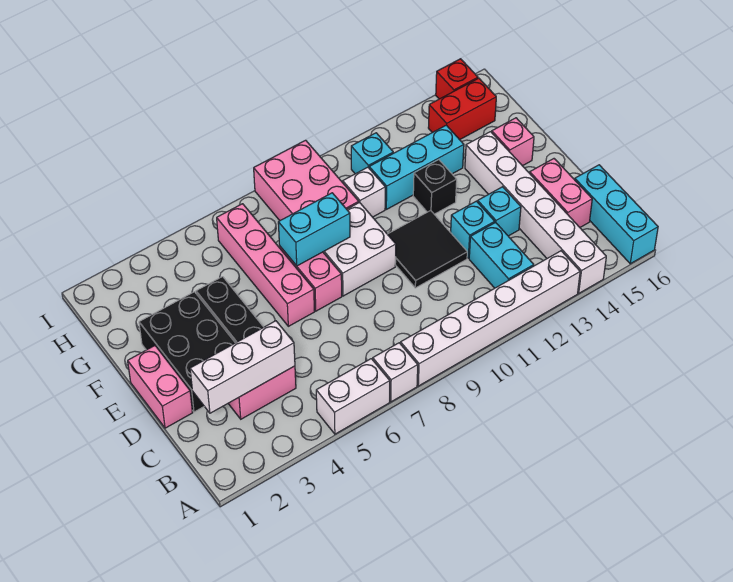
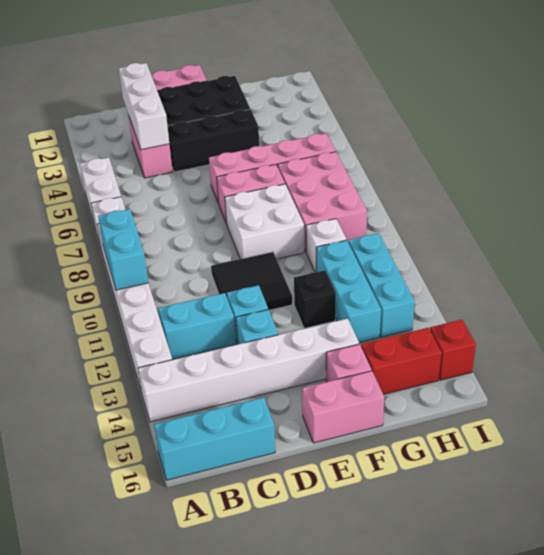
pink brick C15:D15 level 1 -> pink brick E16:F16 level 1
cyan brick F7:F8 level 2 -> cyan brick A9:A10 level 2
pink brick G8:I9 level 1 -> pink brick G7:H9 level 1
cyan brick H11 level 1 -> cyan brick H11:H13 level 1
red brick H14:H15 level 1 -> red brick G15:H15 level 1

